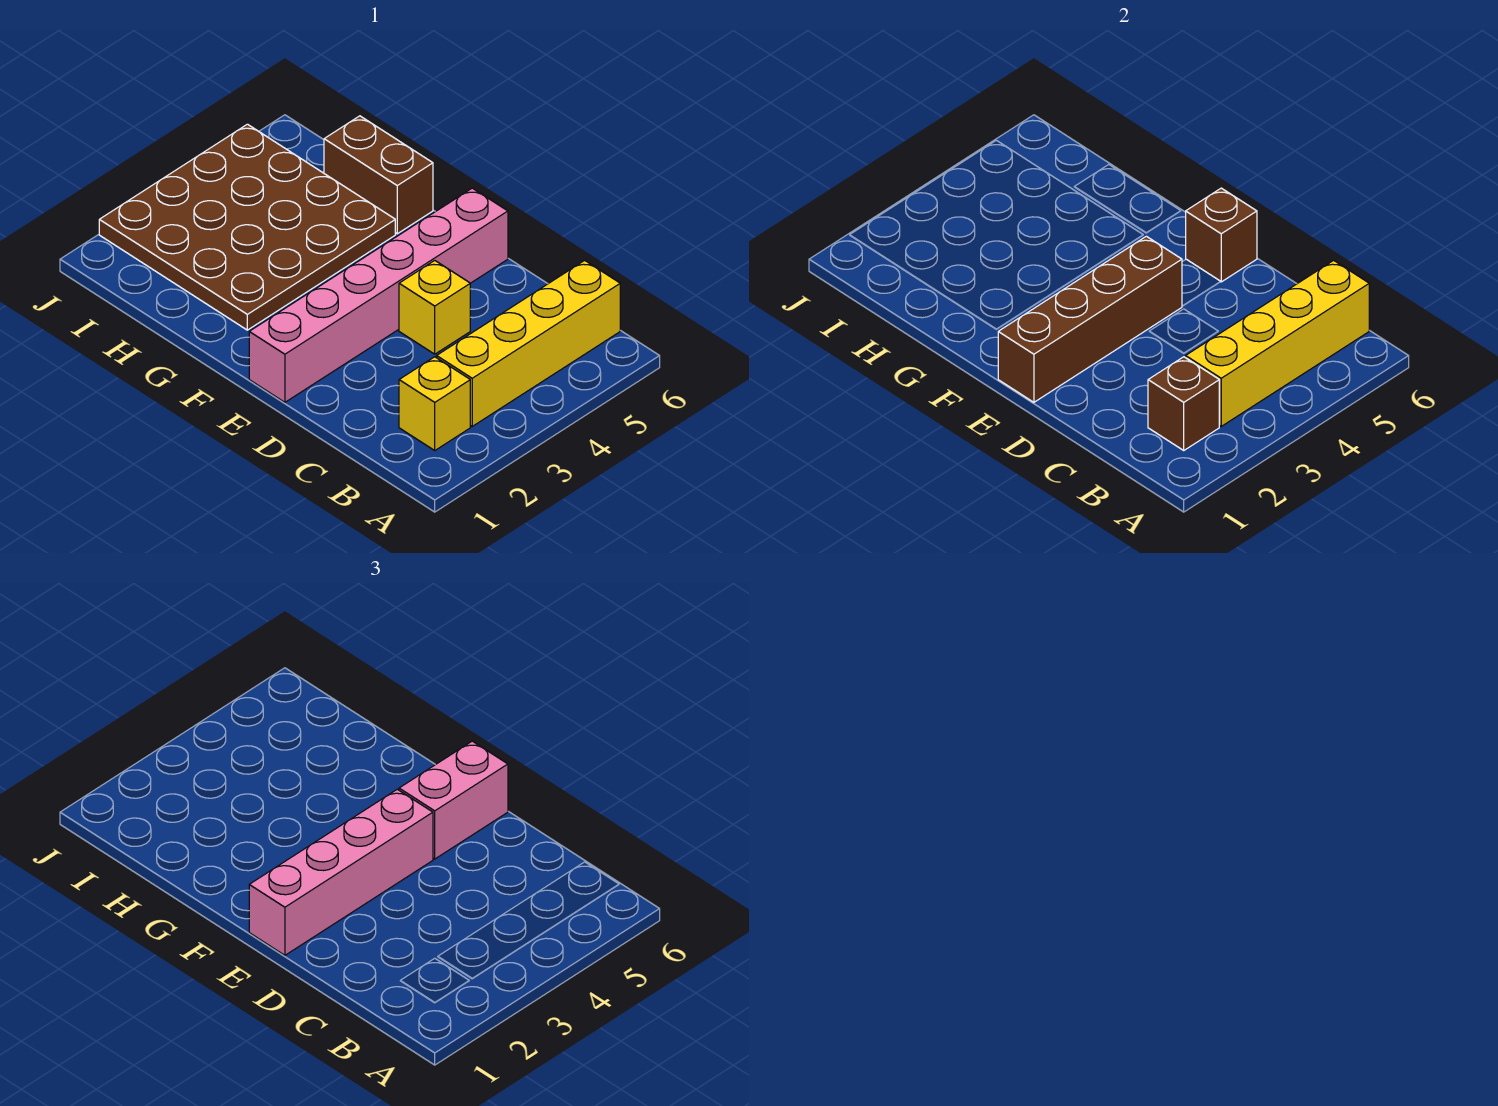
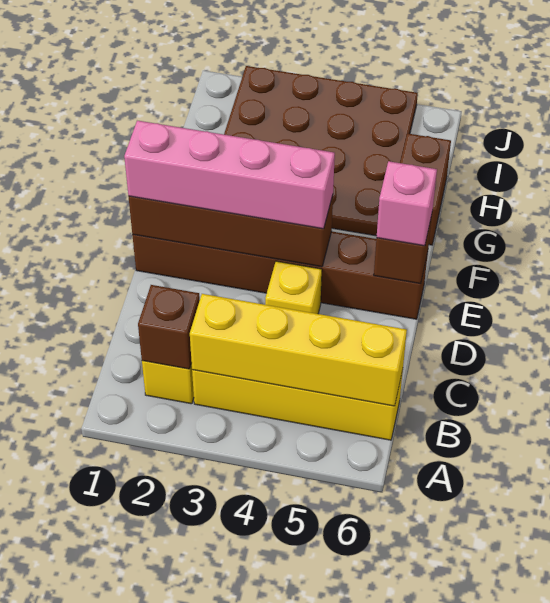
pink brick E1:E6 level 1 -> brown brick E1:E6 level 1
pink brick E5:E6 level 3 -> pink brick E6 level 3

